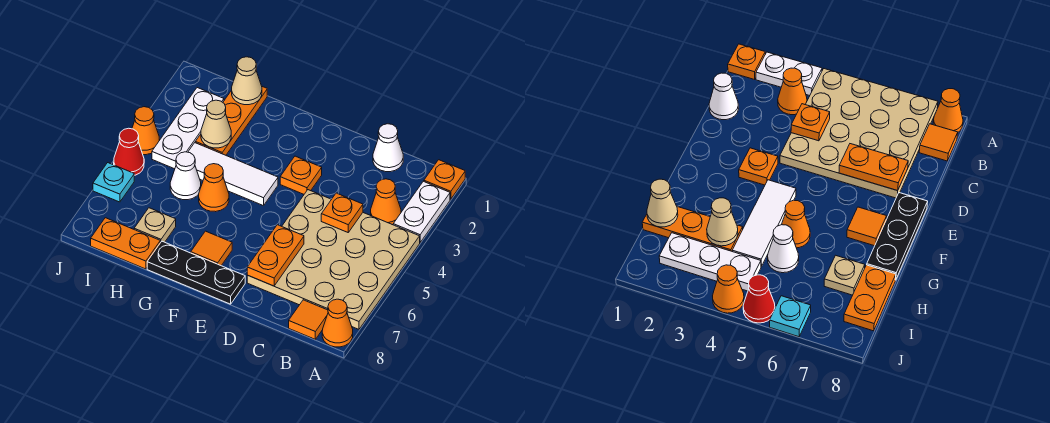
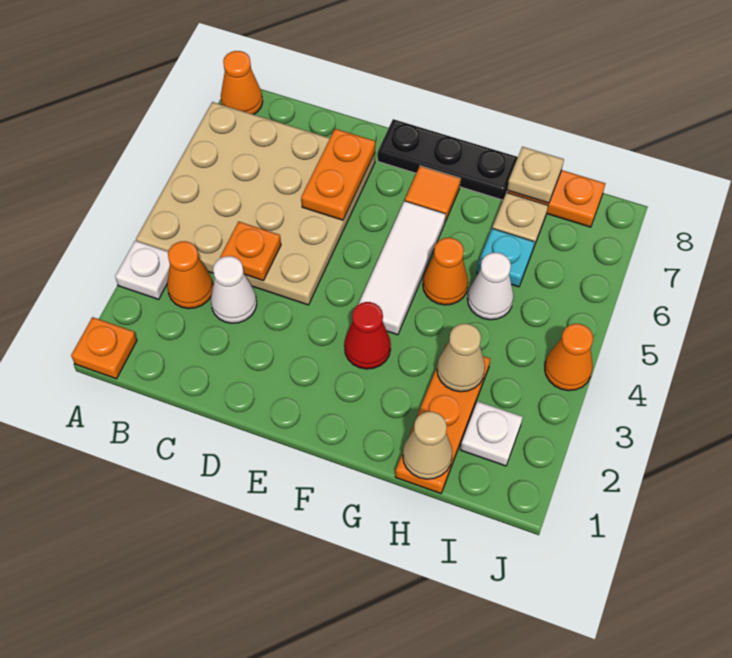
white plate A2:A3 level 1 -> white plate A3 level 1
orange tile B8 level 1 -> none
white cone C1 level 1 -> white cone C3 level 1
orange plate E3 level 1 -> none
white tile F4:H4 level 1 -> white tile F4:F6 level 1
none -> tan plate H8 level 2
white plate I2:I4 level 1 -> white plate I2 level 1
red cone J5 level 1 -> red cone F3 level 1
cyan plate J6 level 1 -> cyan plate H6 level 1

